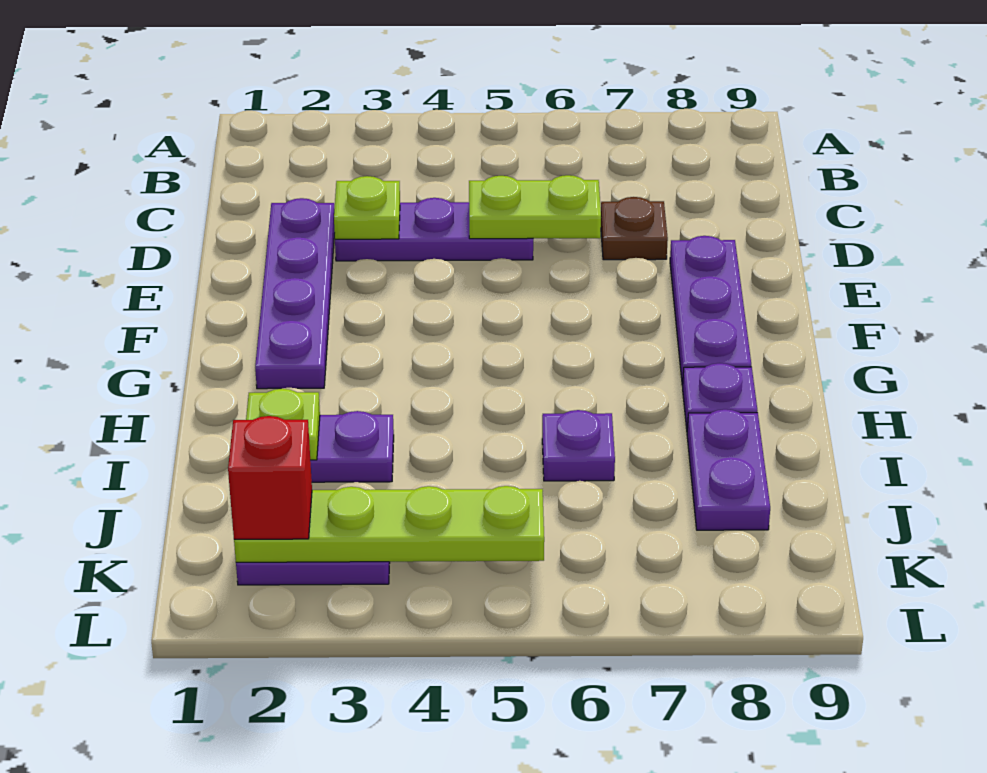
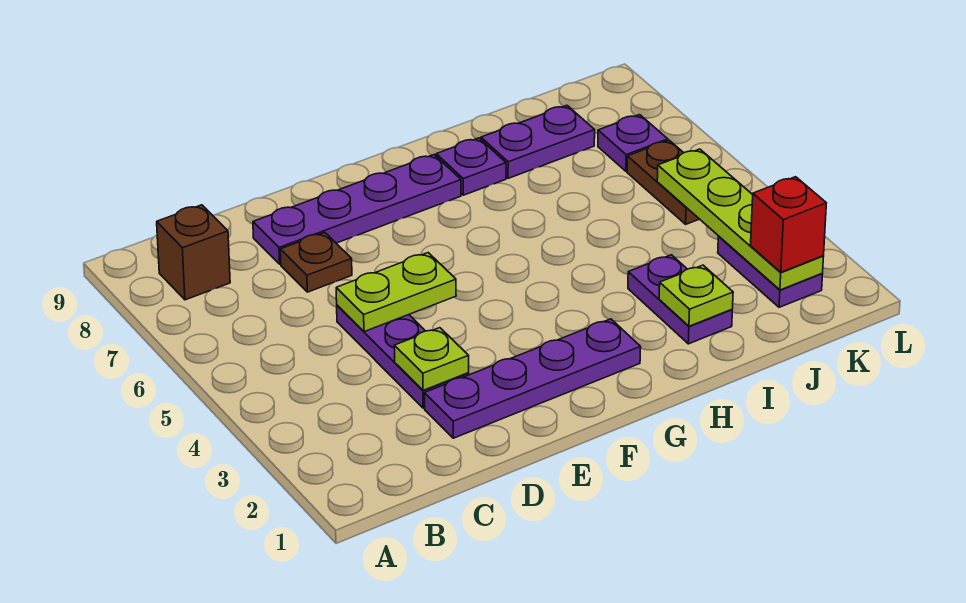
none -> brown brick B8 level 1
lime plate D5:D6 level 2 -> lime plate D5:E5 level 2
purple plate E8:G8 level 1 -> purple plate D8:G8 level 1
purple plate I6 level 1 -> purple plate K7 level 1
none -> brown plate K5:K6 level 1

